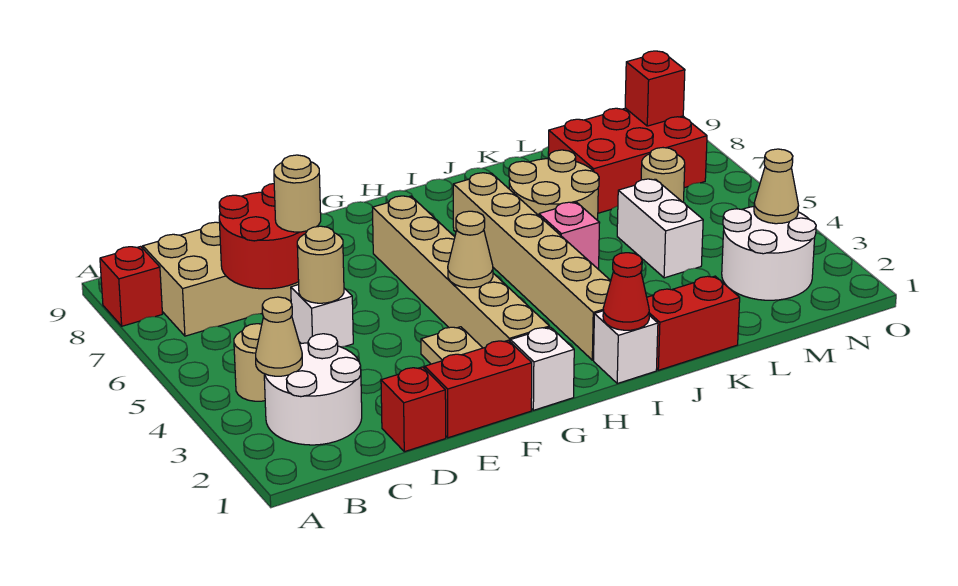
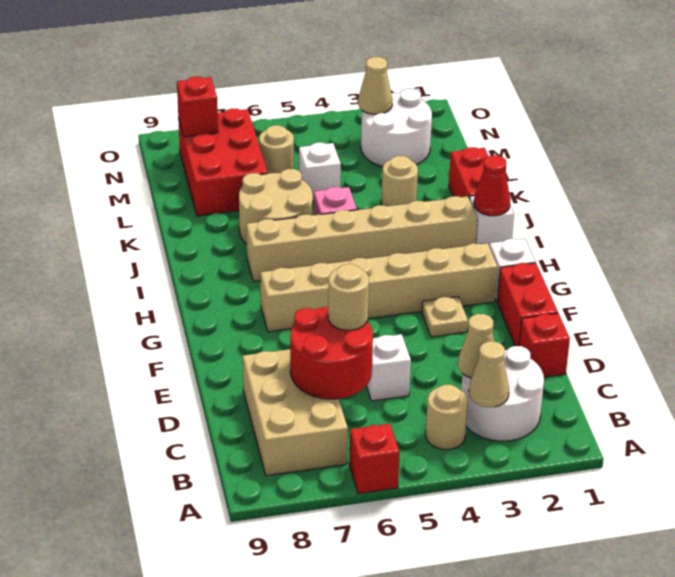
red brick A8 level 1 -> red brick A6 level 1
tan round brick D5 level 2 -> tan round brick K3 level 1
tan cone G4 level 2 -> tan cone C3 level 2
white brick L4:L5 level 1 -> white brick L5 level 1

